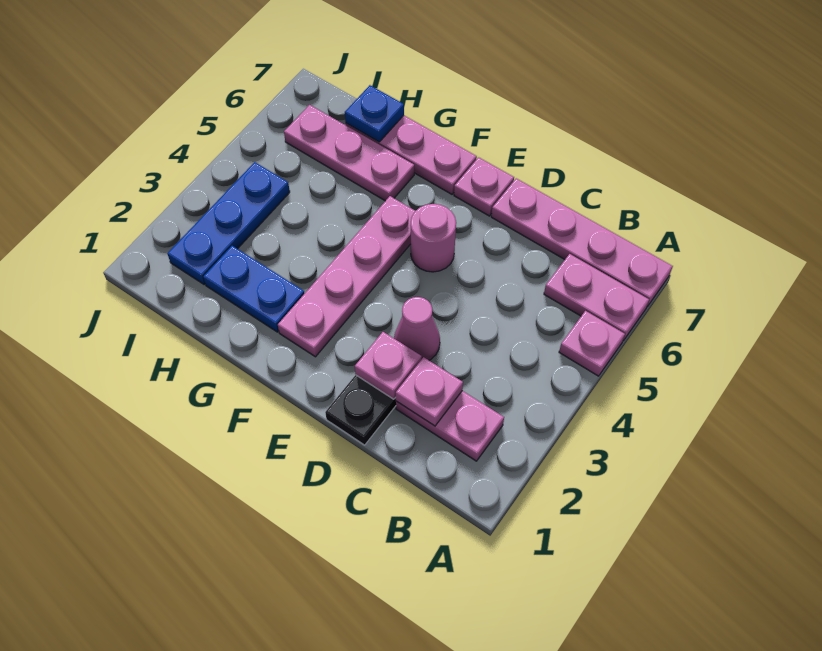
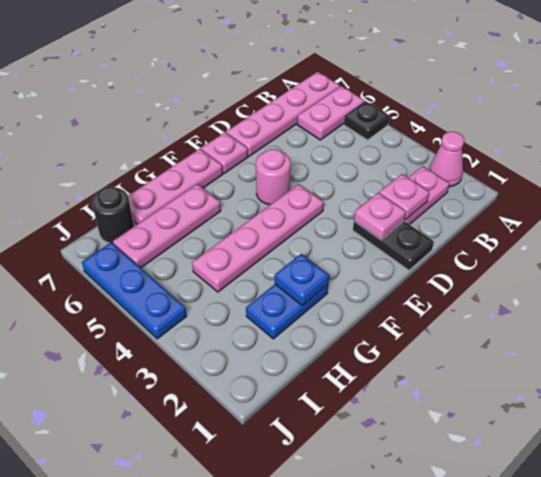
pink plate A5 level 1 -> black plate A5 level 1
pink cone D3 level 1 -> pink cone A2 level 1
pink plate F2:F5 level 1 -> pink plate E4:H4 level 1
blue plate H7 level 2 -> blue plate G2 level 2
blue plate I2:I4 level 1 -> blue plate J4:J6 level 1
none -> black round brick I7 level 1

